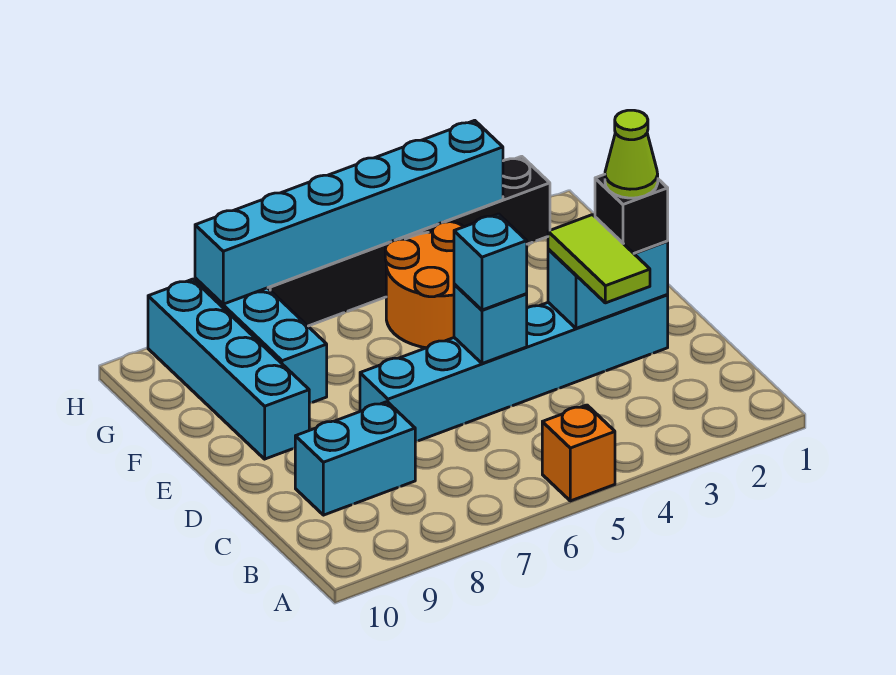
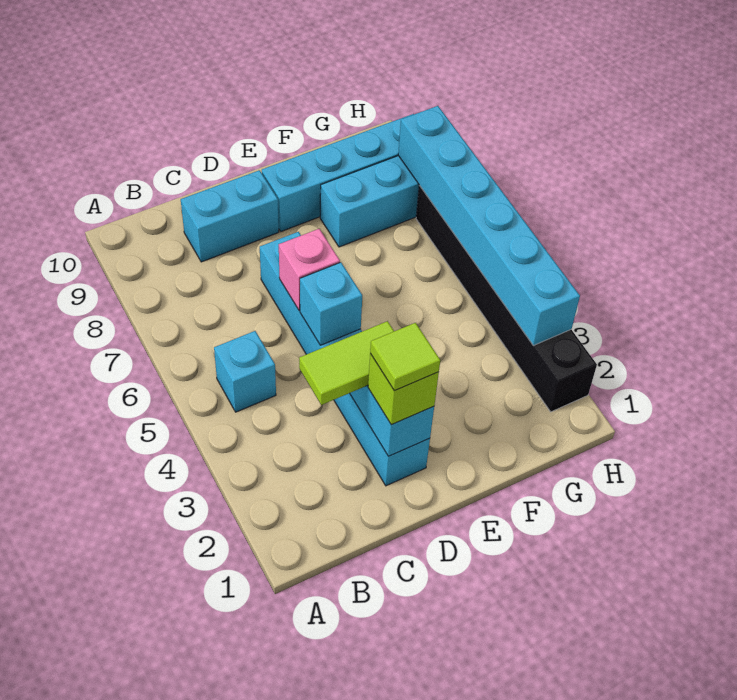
orange brick A5 level 1 -> none
cyan brick C8:C9 level 1 -> cyan brick C9:D9 level 1
black brick D2 level 3 -> lime brick D2 level 3
lime cone D2 level 4 -> lime tile D2 level 4
cyan brick D5 level 3 -> cyan brick B5 level 1
none -> pink brick D6 level 2
orange round brick F4:G5 level 1 -> none

